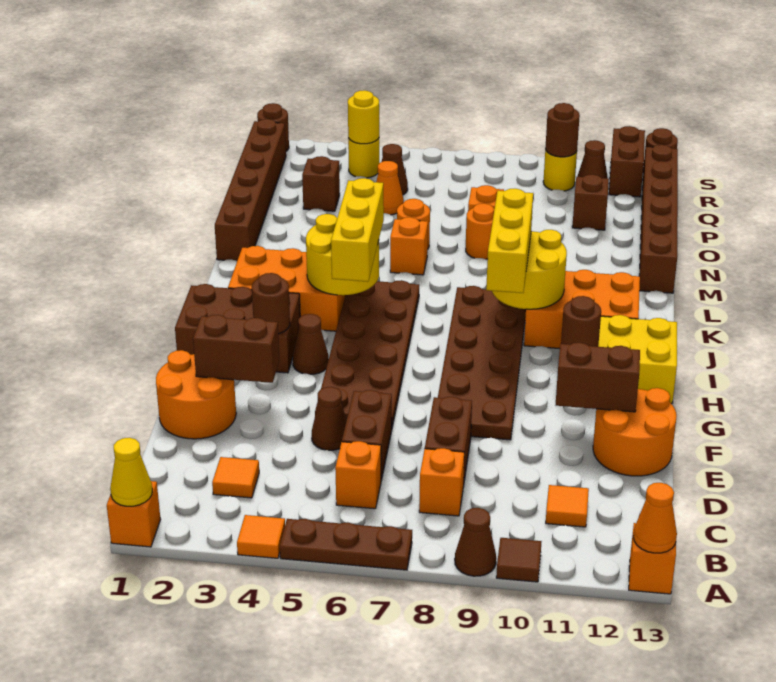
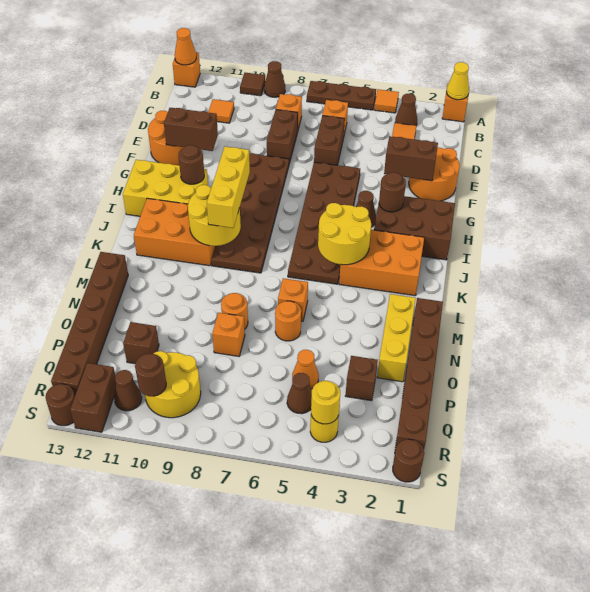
brown cone E5 level 1 -> brown cone B3 level 1
yellow brick I5:K5 level 3 -> yellow brick M2:O2 level 1
yellow round brick R10 level 1 -> yellow round brick Q9:R10 level 1

